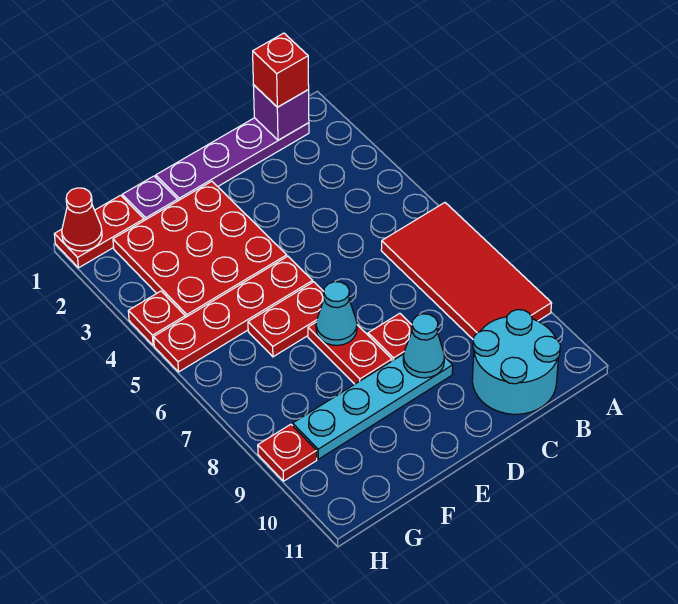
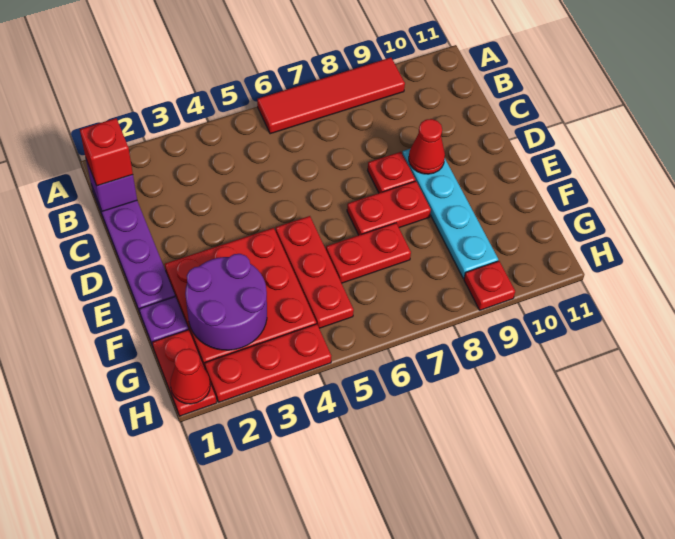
red tile A6:B9 level 1 -> red tile A6:A9 level 1
cyan round brick B10:C11 level 1 -> none
cyan cone D9 level 2 -> red cone D9 level 2
red plate E5:H5 level 1 -> red plate E5:G5 level 1
red plate E6:F6 level 1 -> red plate F6:F7 level 1
cyan cone E7 level 2 -> none
none -> purple round brick F2:G3 level 2
red plate H4 level 1 -> red plate H2:H4 level 1

